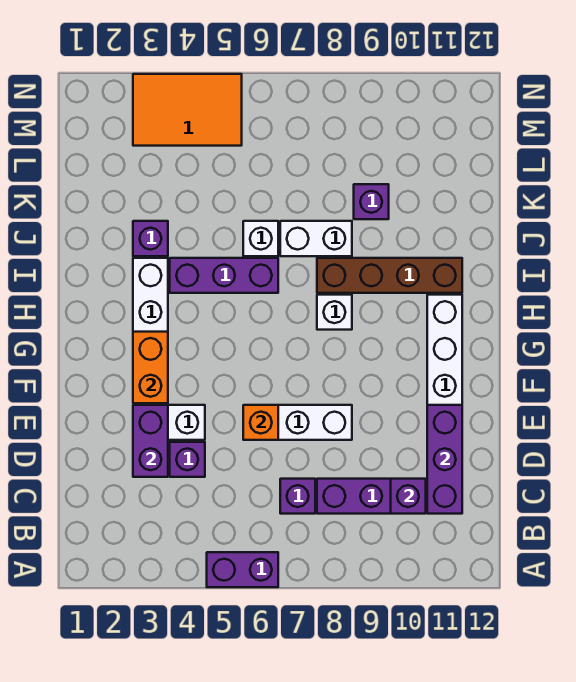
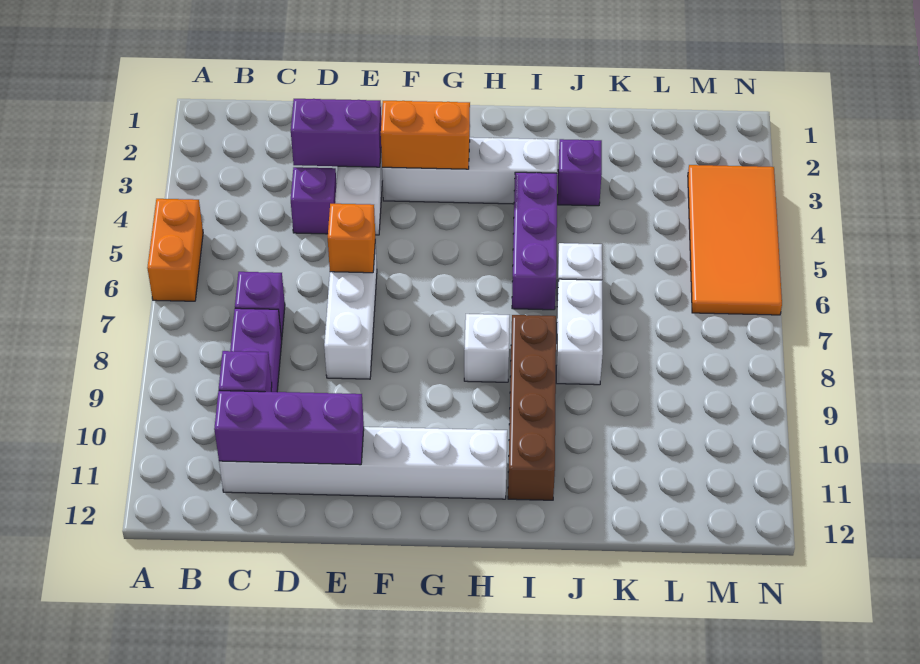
purple brick A5:A6 level 1 -> orange brick A5:A6 level 1
purple brick K9 level 1 -> none
orange tile M3:N5 level 1 -> orange tile M3:N6 level 1

